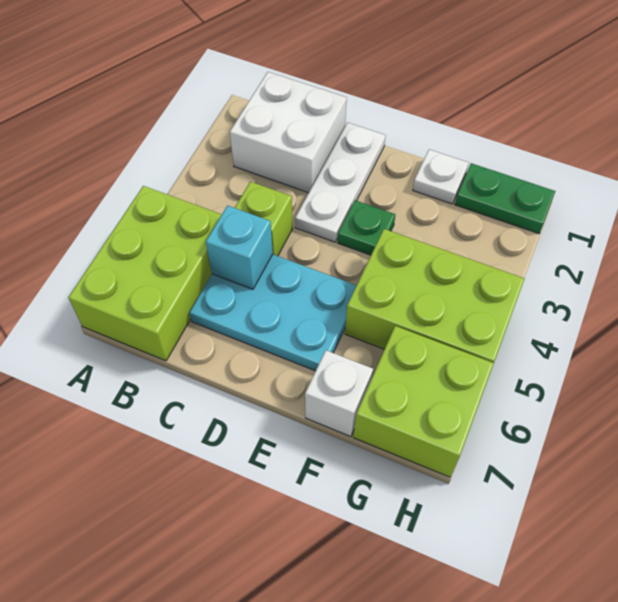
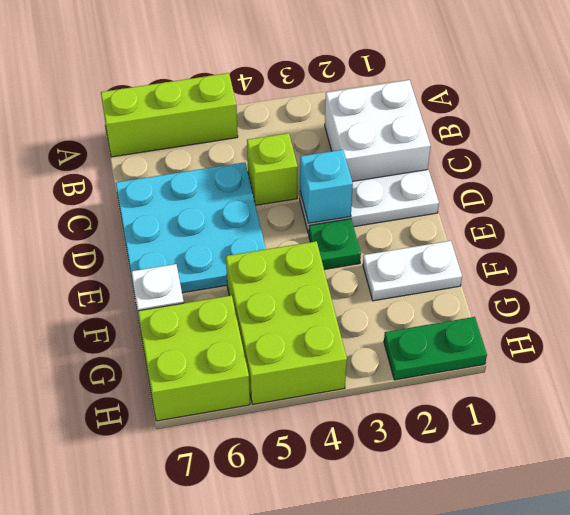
lime brick A5:B7 level 1 -> lime brick A5:A7 level 1
cyan plate C5:E6 level 1 -> cyan plate C5:E7 level 1
cyan brick C5 level 2 -> cyan brick D3 level 2
white plate F1 level 1 -> white plate F1:F2 level 1
green plate G1:H1 level 1 -> green plate H1:H2 level 1

